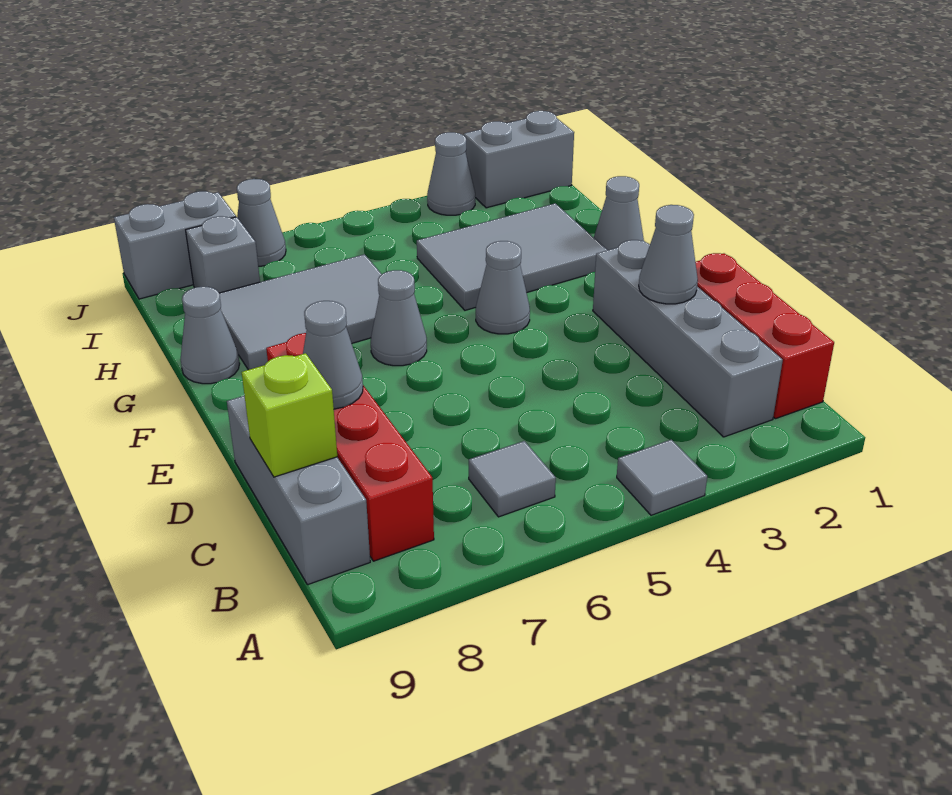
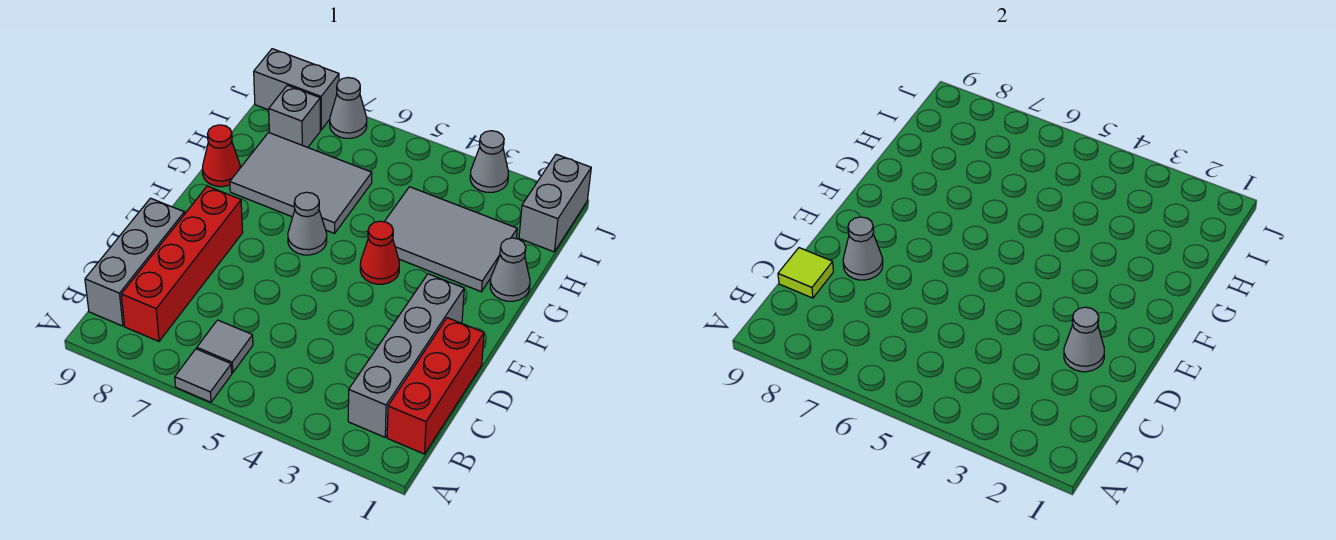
grey tile A4 level 1 -> grey tile A6 level 1
lime brick C9 level 2 -> lime tile C9 level 2
grey cone F4 level 1 -> red cone F4 level 1
grey cone G9 level 1 -> red cone G9 level 1
grey brick J1:J2 level 1 -> grey brick I1:J1 level 1

